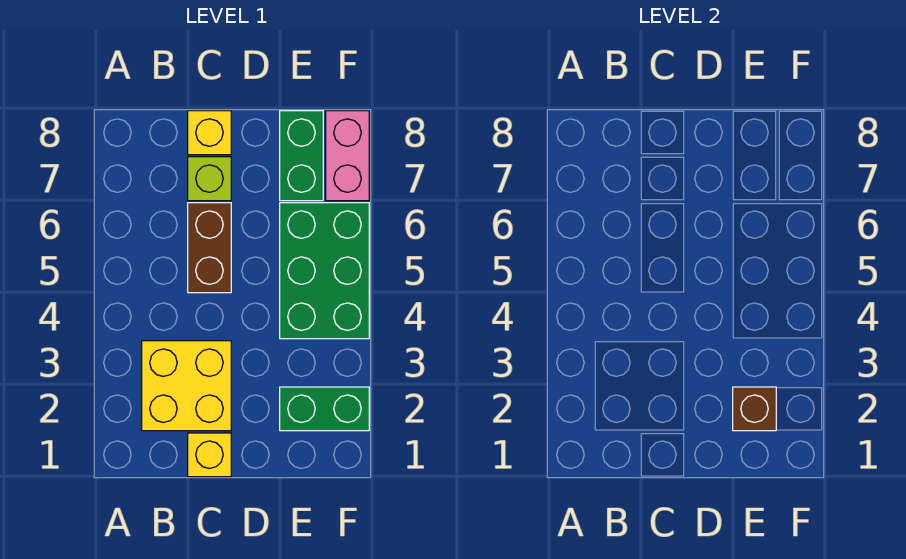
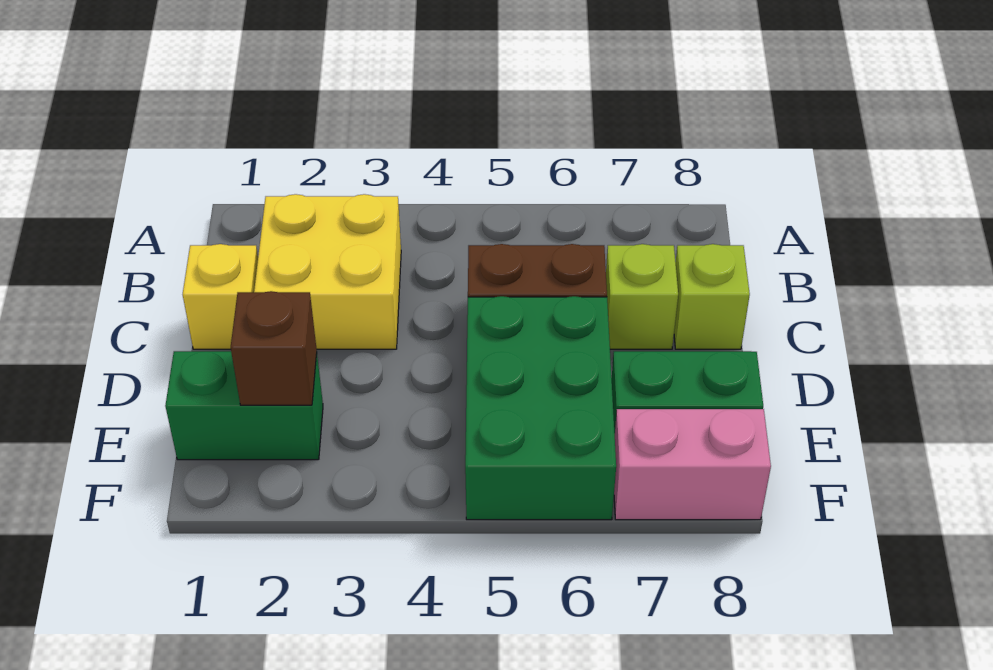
yellow brick C8 level 1 -> lime brick C8 level 1
green brick E2:F2 level 1 -> green brick E1:E2 level 1
green brick E4:F6 level 1 -> green brick D5:F6 level 1

